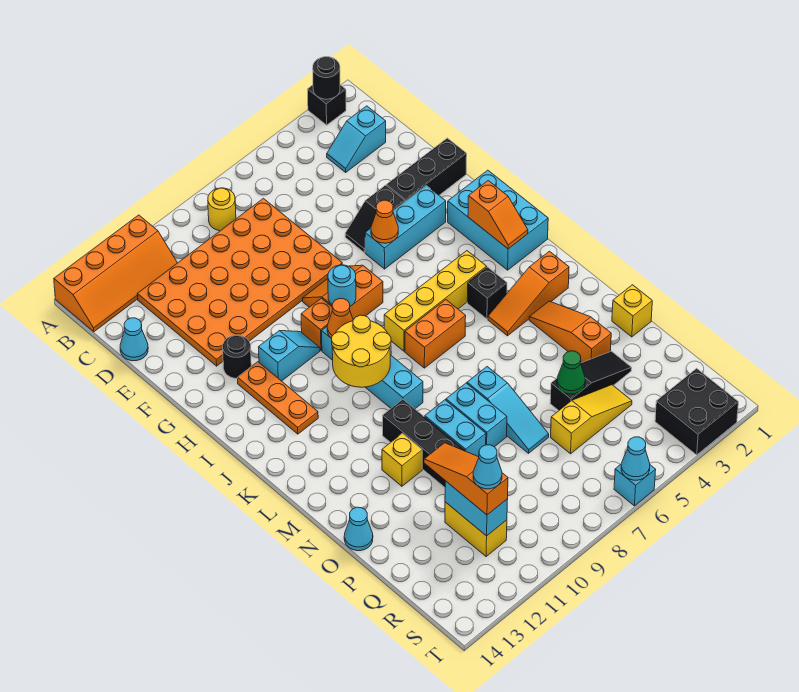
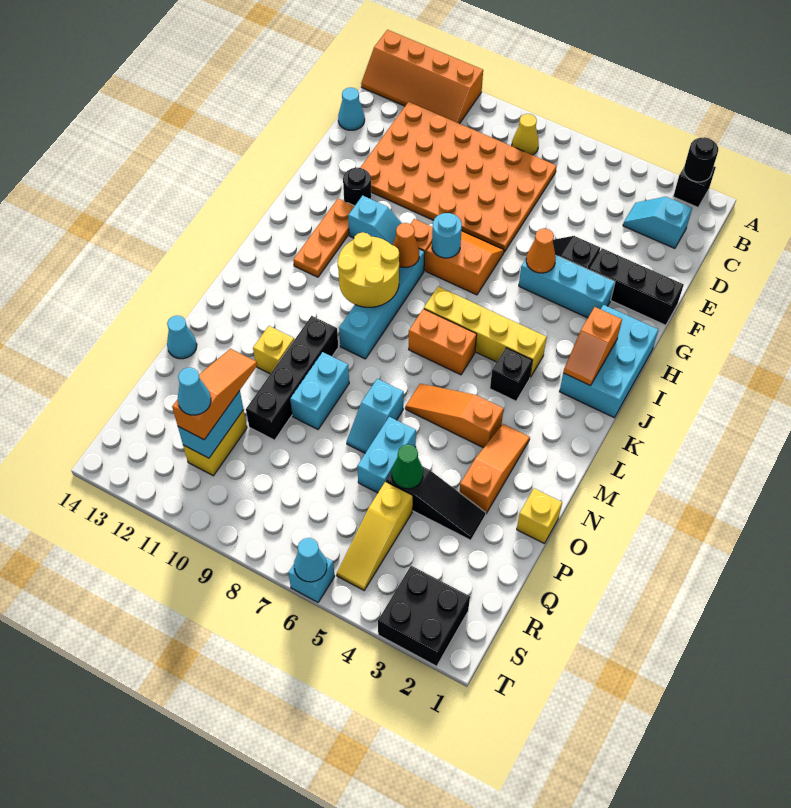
yellow round brick B8 level 1 -> yellow cone B8 level 1
orange slope L2:L4 level 1 top 2 -> orange slope M4:M6 level 1 top 4
cyan slope N7:P7 level 1 top N -> cyan slope N7:O7 level 1 top N
cyan brick N8:O8 level 1 -> cyan brick O6:P6 level 1
yellow slope Q4:Q6 level 1 top 6 -> yellow slope Q5:S5 level 1 top Q

